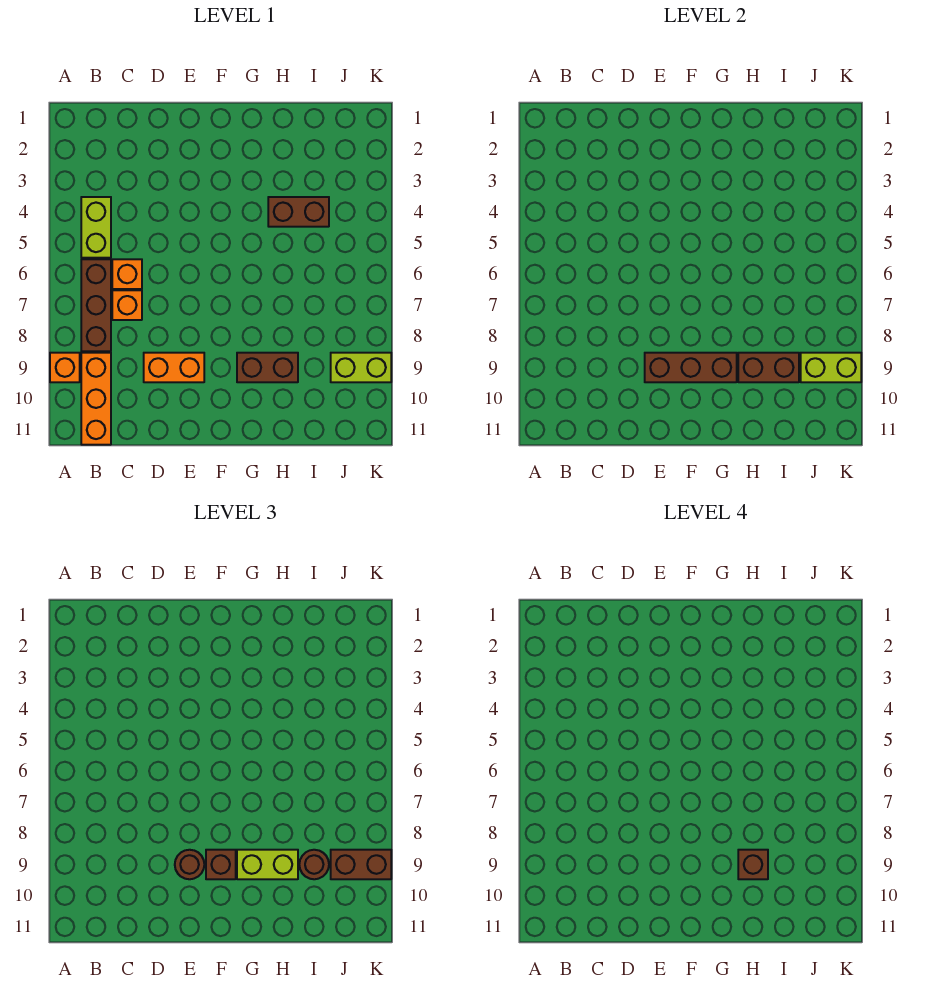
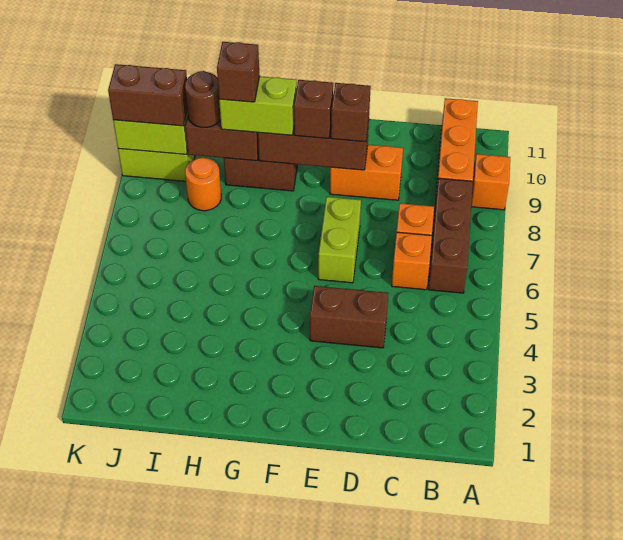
lime brick B4:B5 level 1 -> lime brick E6:E7 level 1
brown round brick E9 level 3 -> brown brick E9 level 3
brown brick H4:I4 level 1 -> brown brick D4:E4 level 1
none -> orange round brick I8 level 1

